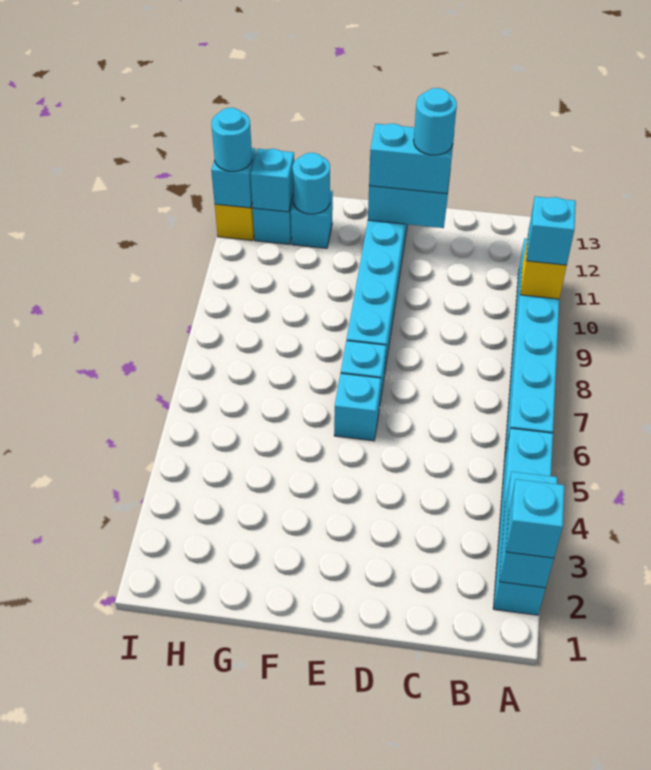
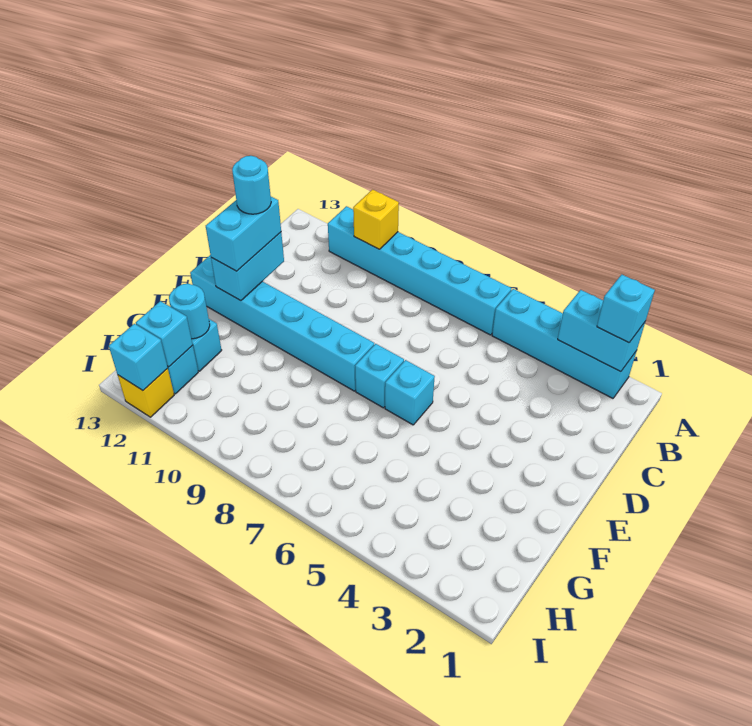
cyan brick A10 level 3 -> none
cyan round brick I12 level 3 -> none

